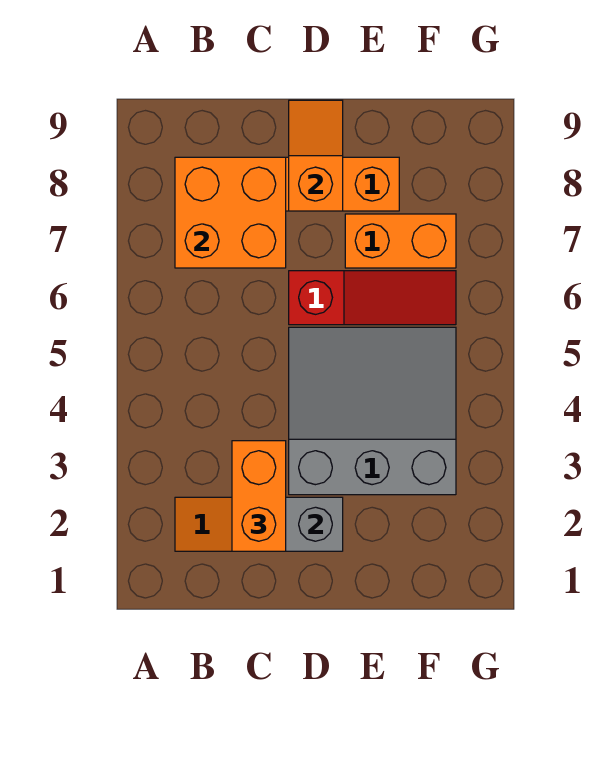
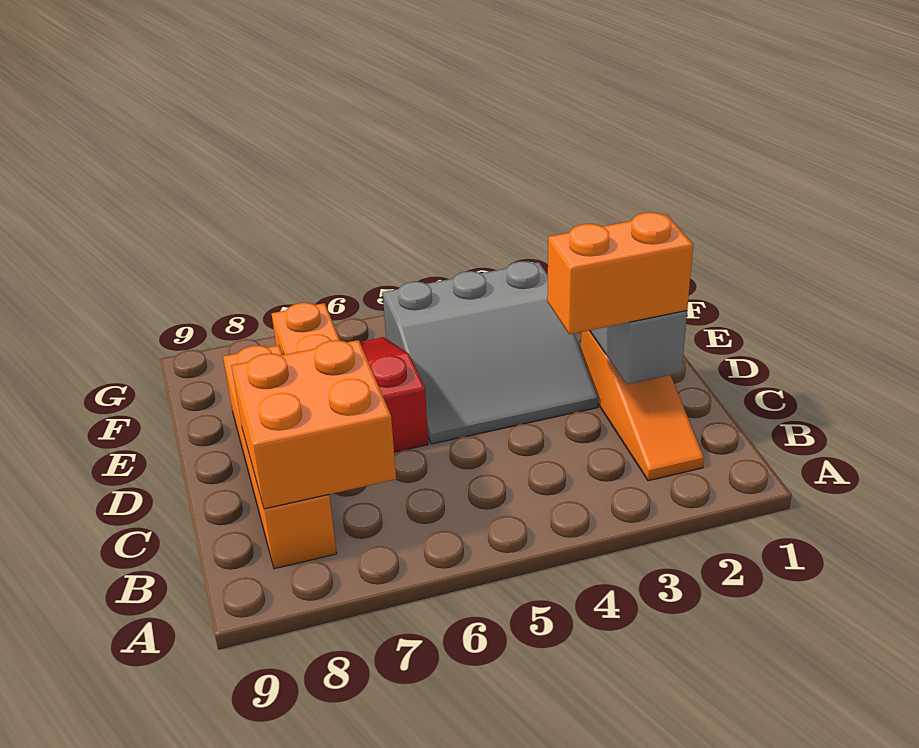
grey slope D3:F5 level 1 top 3 -> grey slope D3:F5 level 1 top F
orange slope D8:D9 level 2 top 8 -> none

